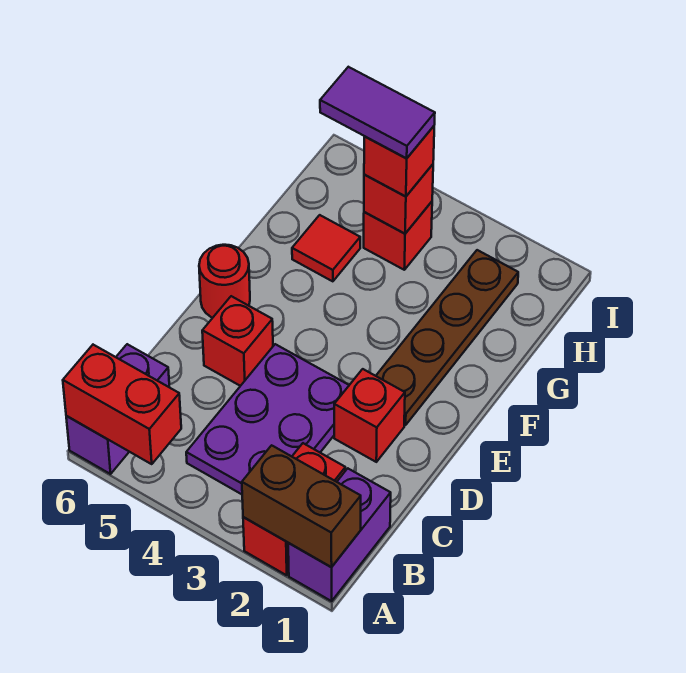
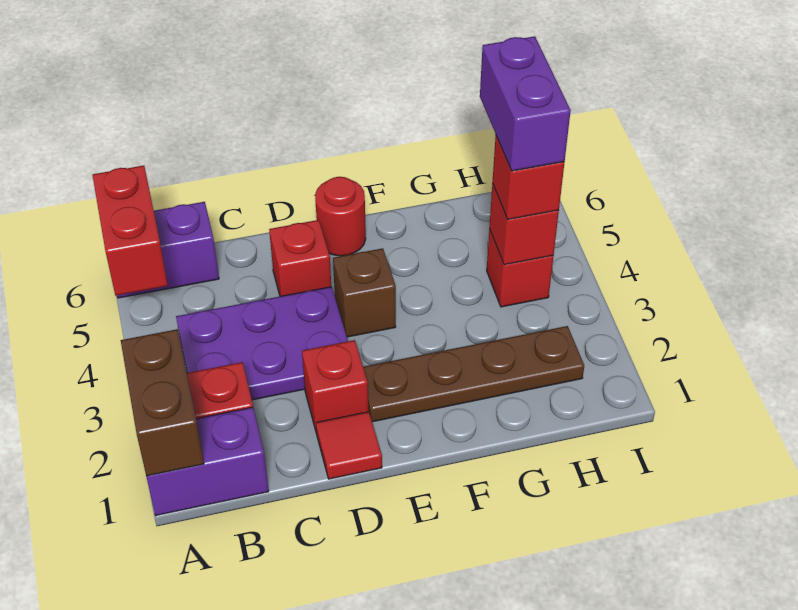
none -> brown brick E4 level 1
red tile G5 level 1 -> red tile D1 level 1
purple tile H4:H5 level 4 -> purple brick H4:H5 level 4

